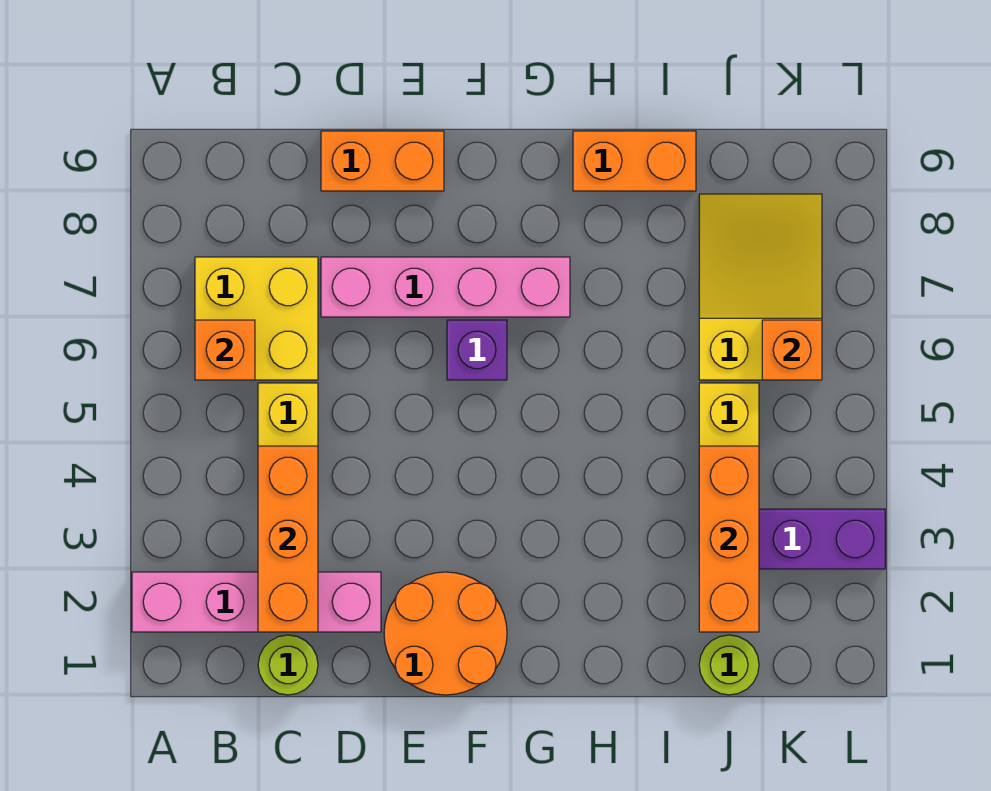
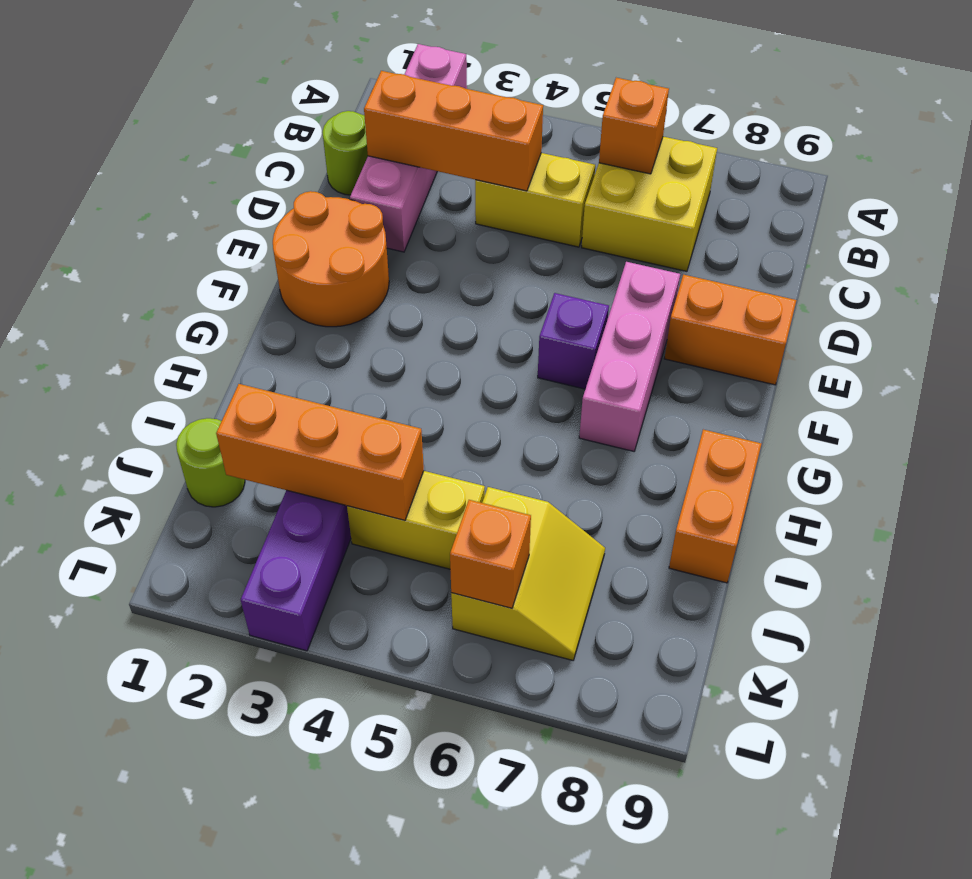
pink brick D7:G7 level 1 -> pink brick E7:G7 level 1
orange brick D9:E9 level 1 -> orange brick E8:E9 level 1
yellow slope J6:K8 level 1 top 6 -> yellow slope J6:K7 level 1 top 6

